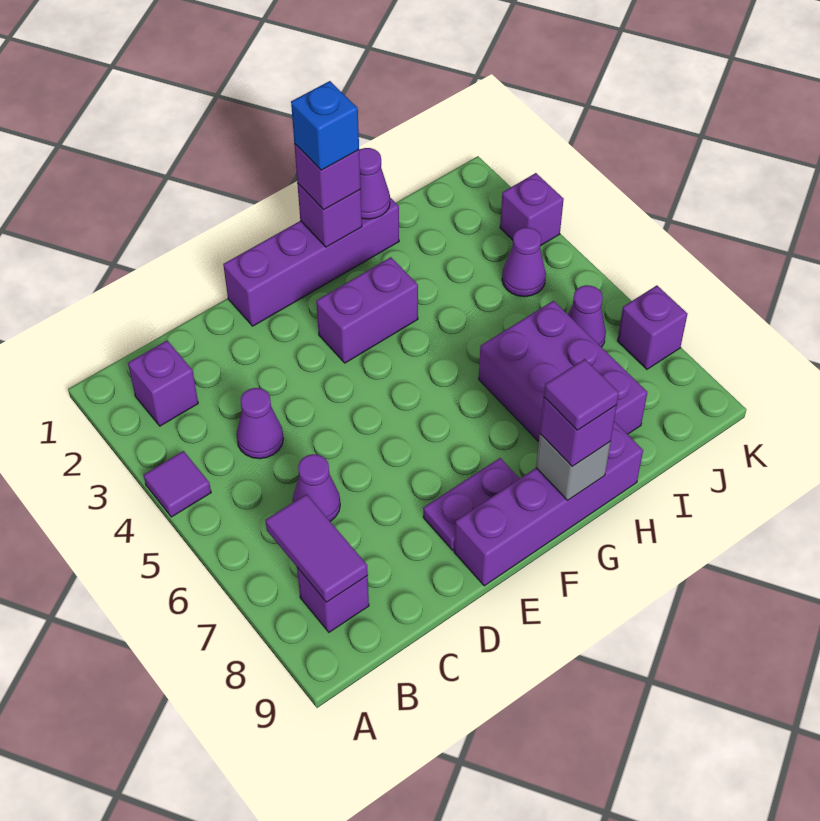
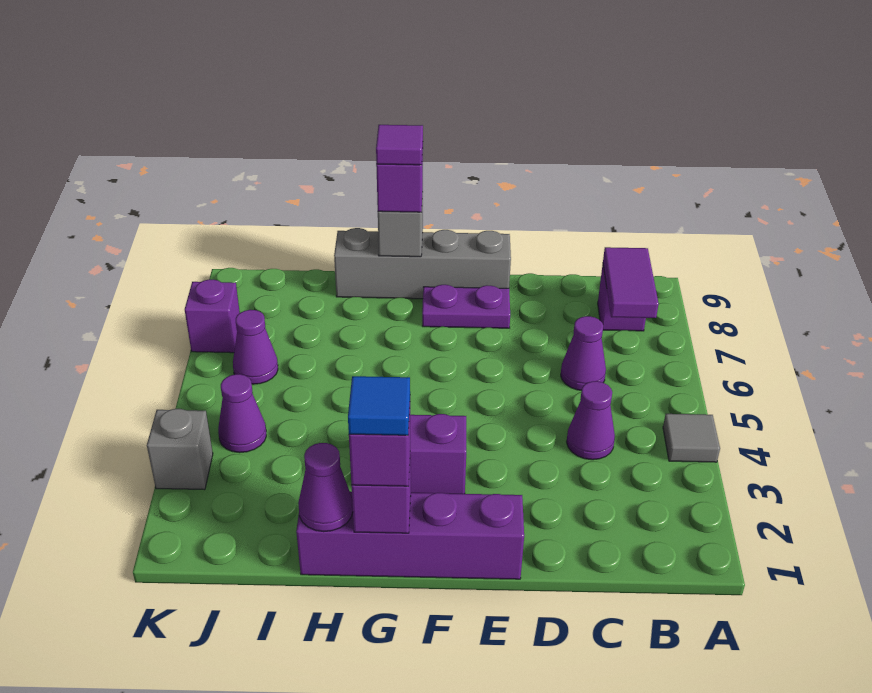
purple tile A4 level 1 -> grey tile A4 level 1
purple brick B2 level 1 -> none
purple brick E9:H9 level 1 -> grey brick E9:H9 level 1
blue brick G1 level 4 -> blue tile G1 level 4
purple brick H6:I8 level 1 -> none
purple brick K3 level 1 -> grey brick K3 level 1

